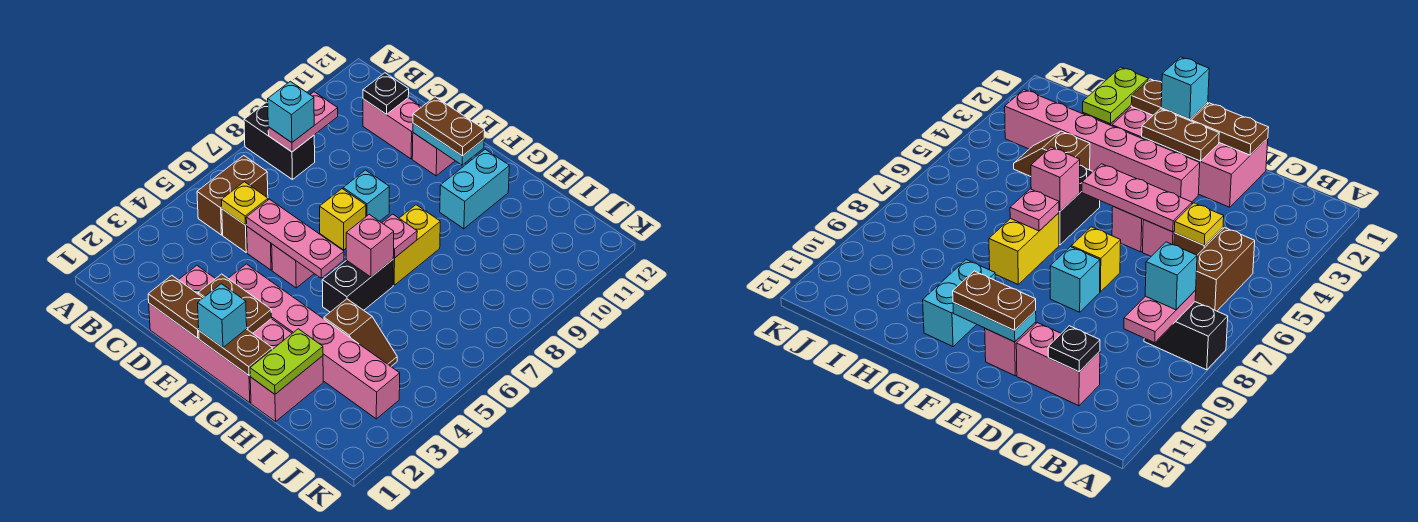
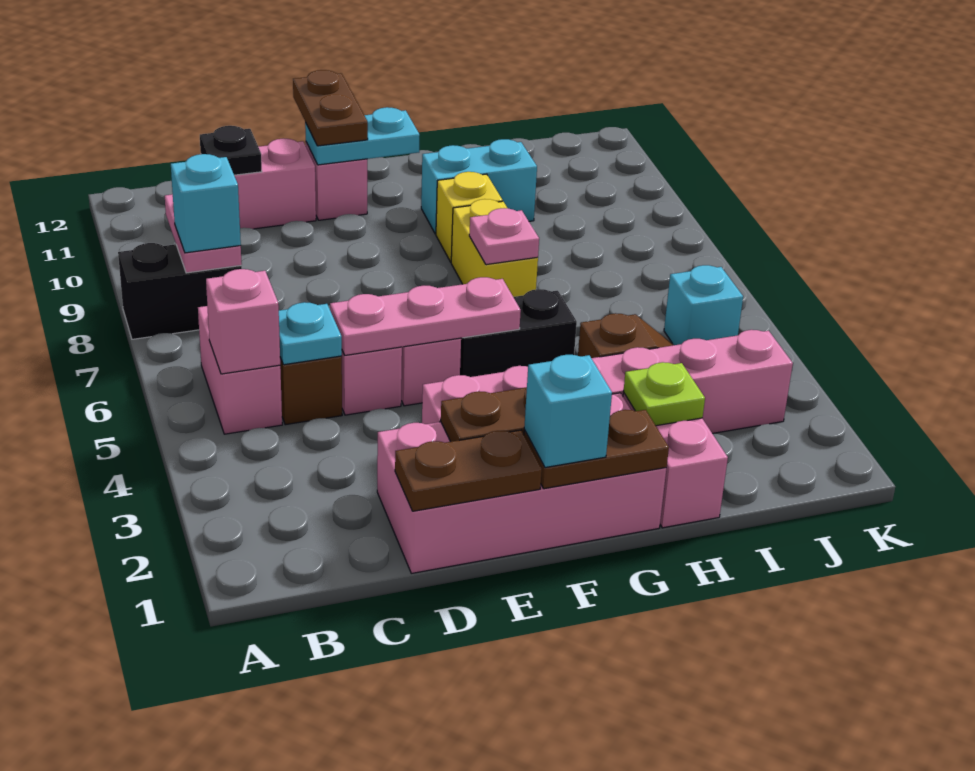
brown brick B5:B6 level 1 -> pink brick B5:B6 level 1
yellow plate C5 level 2 -> cyan plate C5 level 2
yellow brick E7 level 1 -> yellow brick G9 level 1
cyan brick E8 level 1 -> cyan brick J5 level 1
brown plate E11:F11 level 3 -> brown plate E11:E12 level 3
black brick G5:G6 level 1 -> black brick F5:G5 level 1
pink brick G6 level 2 -> pink brick B5 level 2
cyan brick G10:G11 level 1 -> cyan brick G10:H10 level 1
lime plate H1:H2 level 2 -> lime plate H2 level 2

